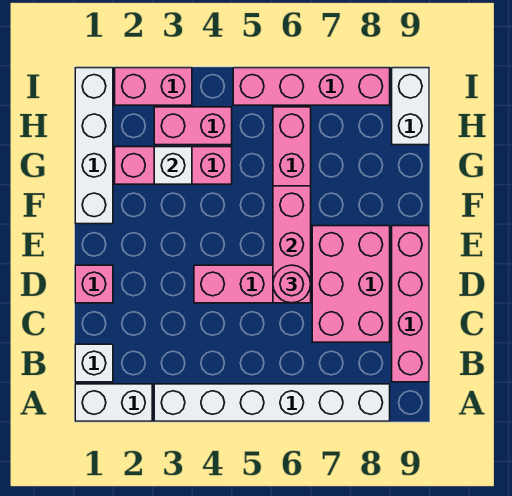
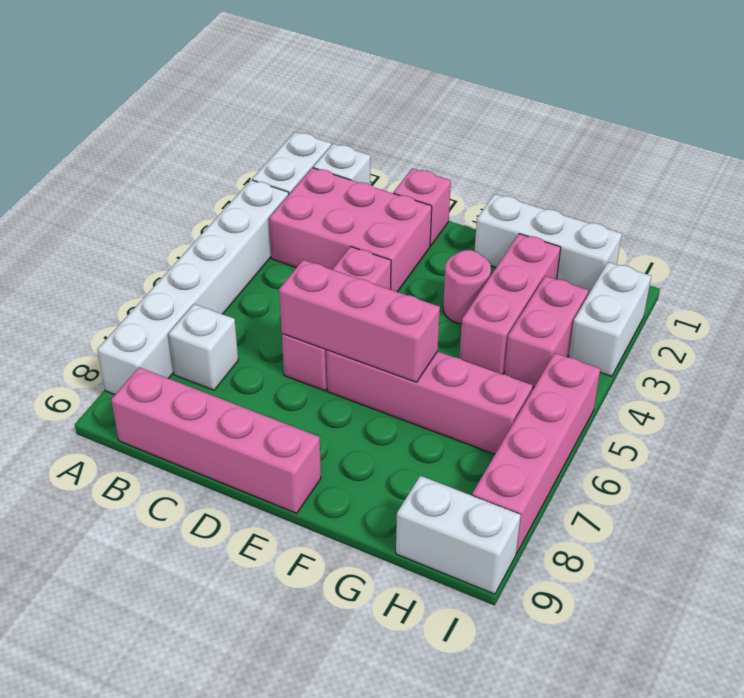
pink brick C7:E8 level 1 -> pink brick B2:D3 level 1
pink round brick D6 level 3 -> pink round brick F3 level 1
white brick F1:I1 level 1 -> white brick F1:H1 level 1
white brick G3 level 2 -> white brick B7 level 1
pink brick I2:I3 level 1 -> white brick I2:I3 level 1

